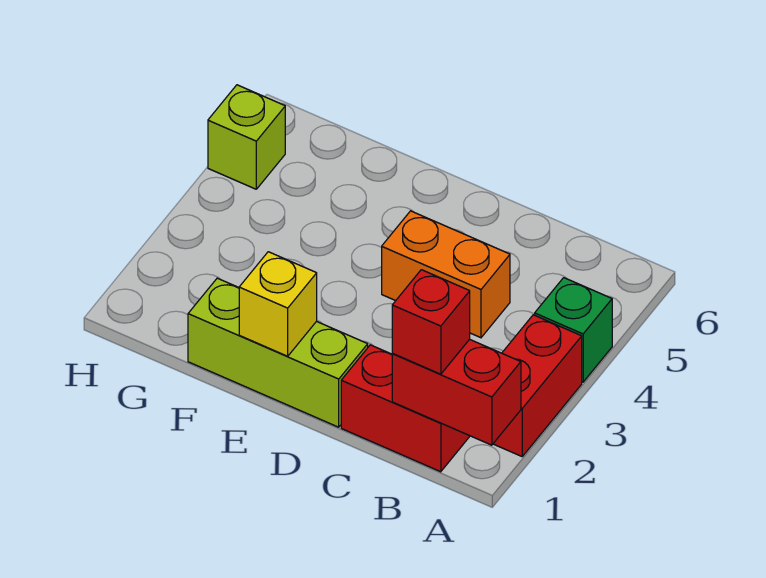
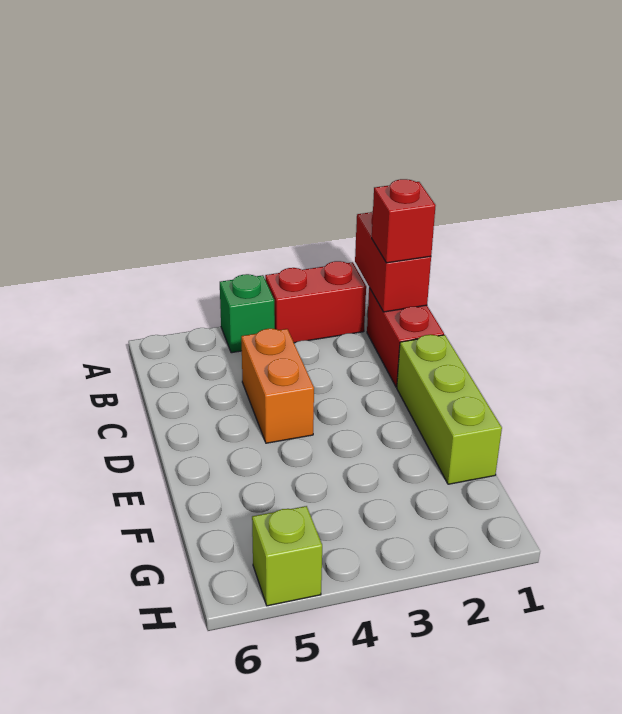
yellow brick E1 level 2 -> none

